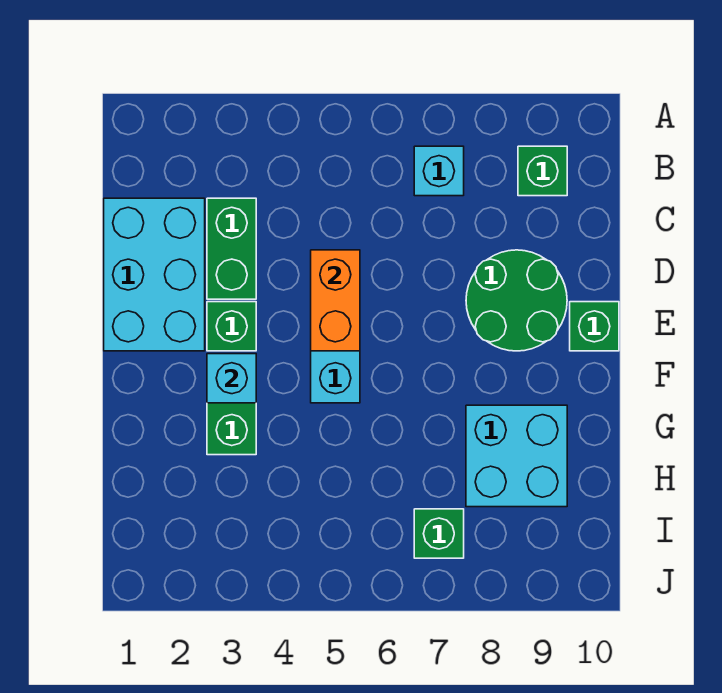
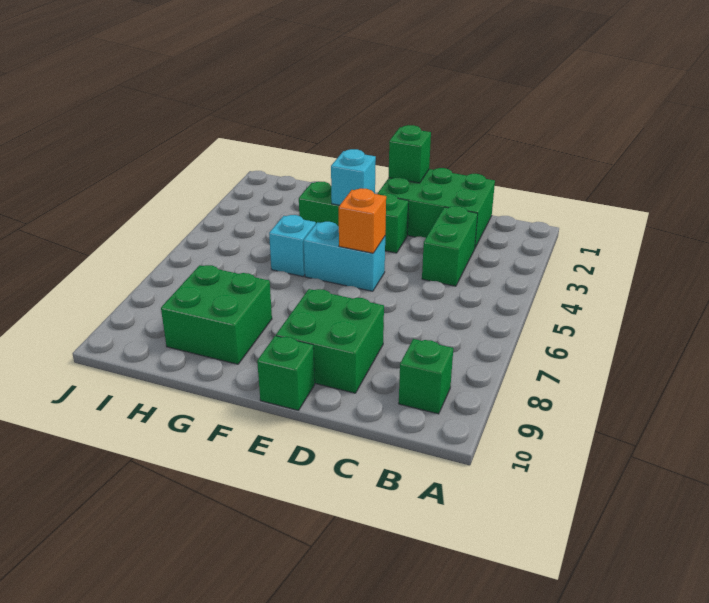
cyan brick B7 level 1 -> cyan brick G5 level 1
cyan brick C1:E2 level 1 -> green brick C1:E2 level 1
green brick C3:D3 level 1 -> green brick C3:C4 level 1
orange brick D5:E5 level 2 -> orange brick E5 level 2
green round brick D8:E9 level 1 -> green brick D8:E9 level 1
cyan brick G8:H9 level 1 -> green brick G8:H9 level 1
green brick I7 level 1 -> green brick E1 level 2

